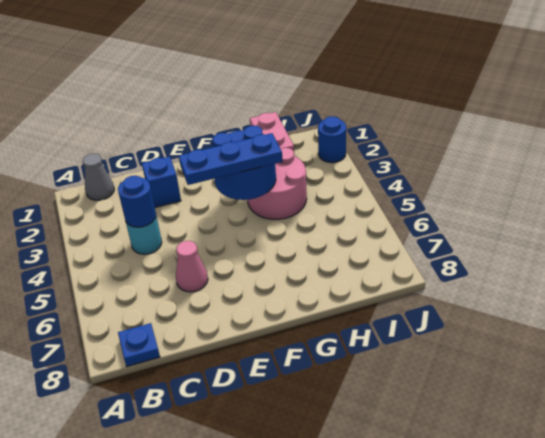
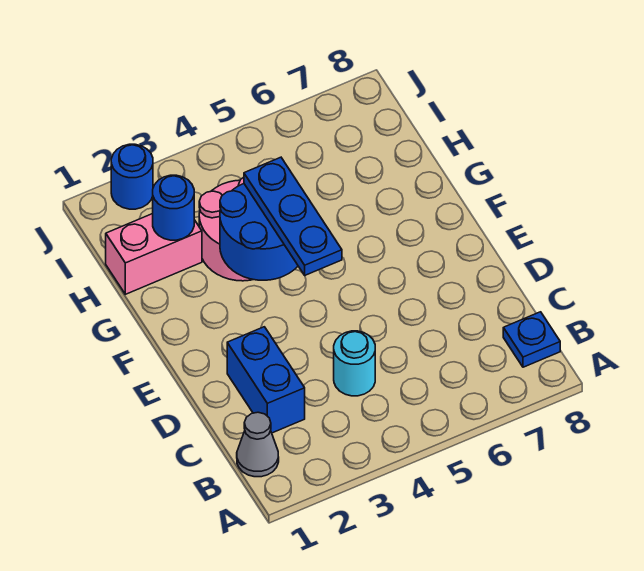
blue round brick C4 level 2 -> blue round brick H2 level 2
blue brick D2 level 1 -> blue brick C2:D2 level 1
pink cone D6 level 1 -> none

